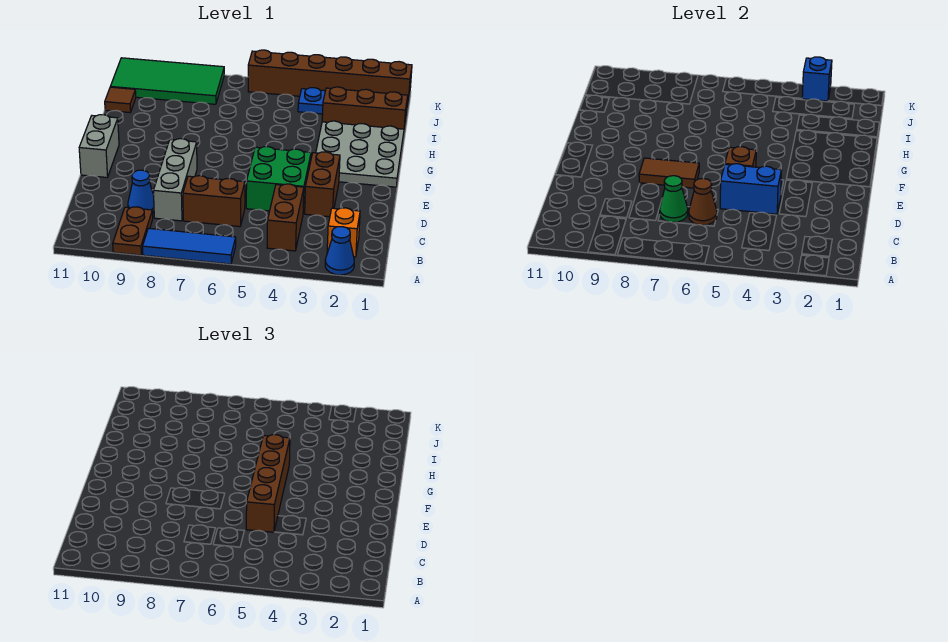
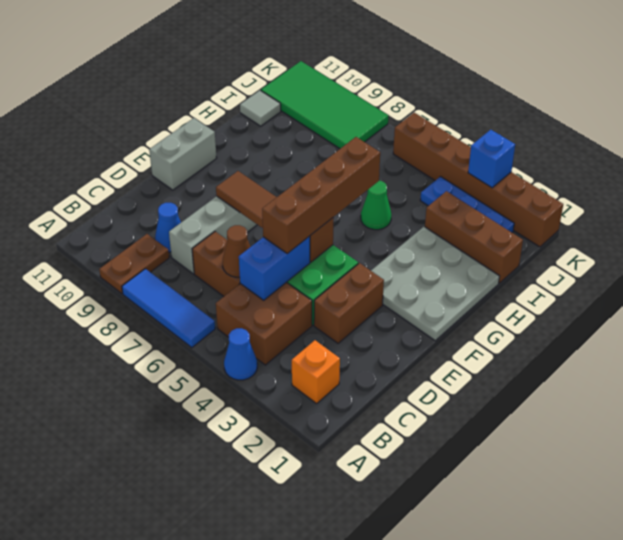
blue cone A2 level 1 -> blue cone A4 level 1
brown brick B4:C4 level 1 -> brown brick B4:C5 level 1
green cone C7 level 2 -> green cone H5 level 1
blue brick D4:D5 level 2 -> blue brick C5:D5 level 2
brown tile I11 level 1 -> grey tile I11 level 1

